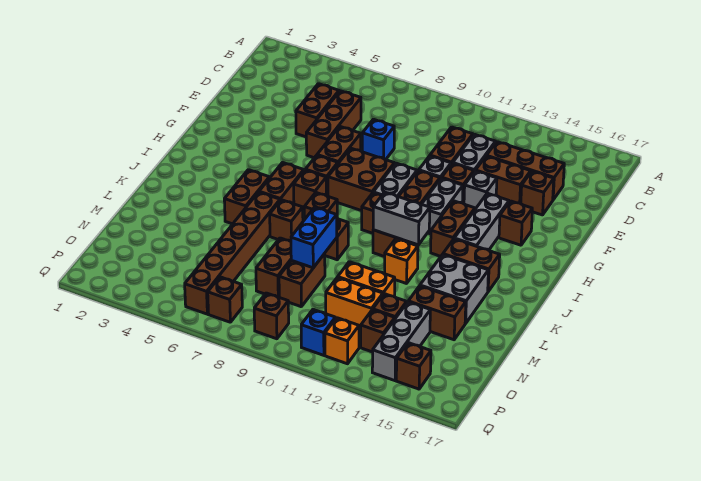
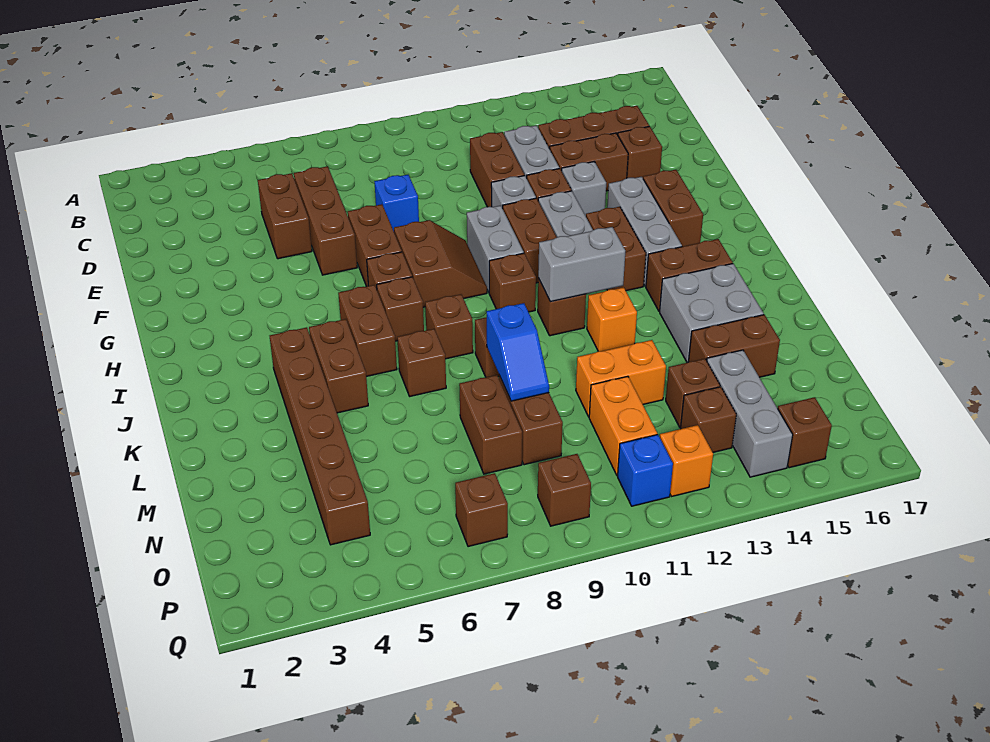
brown brick G8:H9 level 1 -> brown slope G8:H9 level 1 top 8
brown brick G15 level 1 -> brown brick G15:H15 level 1
brown brick K6:P6 level 1 -> brown brick J4:O4 level 1
blue brick L9:M9 level 2 -> blue slope L9:M9 level 2 top L
orange brick N11:N12 level 1 -> orange brick N11:O11 level 1

